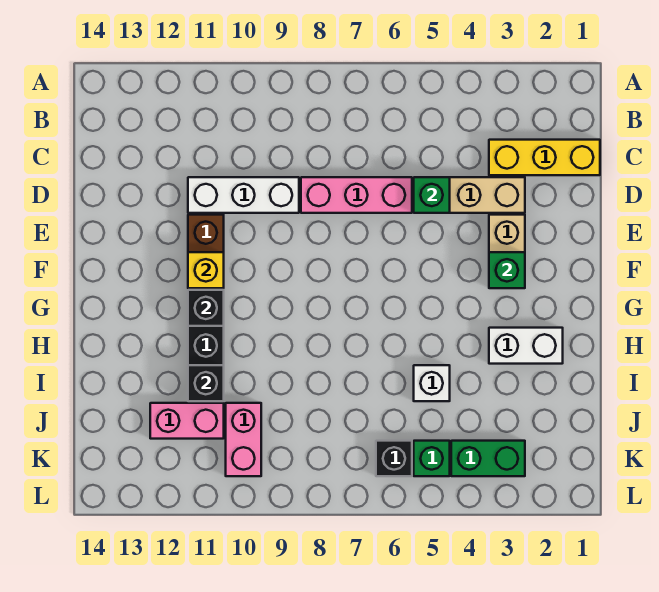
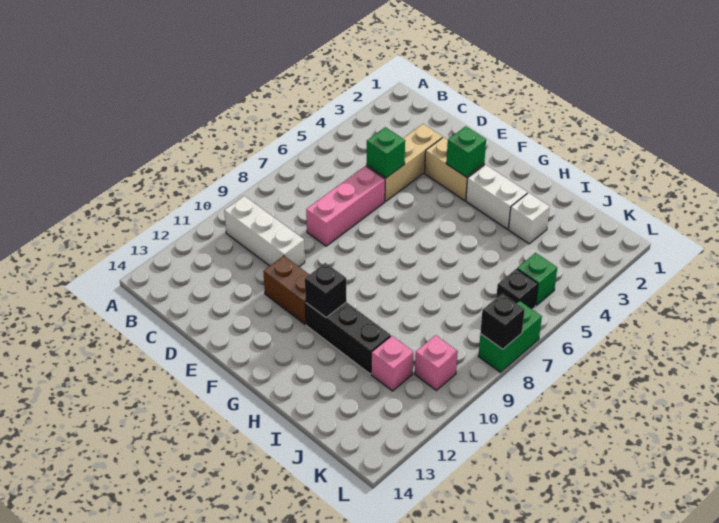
yellow brick C1:C3 level 1 -> none
white brick D9:D11 level 1 -> white brick B10:D10 level 1
yellow brick F11 level 2 -> none
white brick H2:H3 level 1 -> white brick G3:H3 level 1
white brick I5 level 1 -> white brick I3 level 1
black brick I11 level 2 -> black brick L8 level 2
pink brick J10:K10 level 1 -> pink brick K10 level 1
pink brick J11:J12 level 1 -> pink brick J11 level 1
green brick K3:K4 level 1 -> green brick L7:L8 level 1

